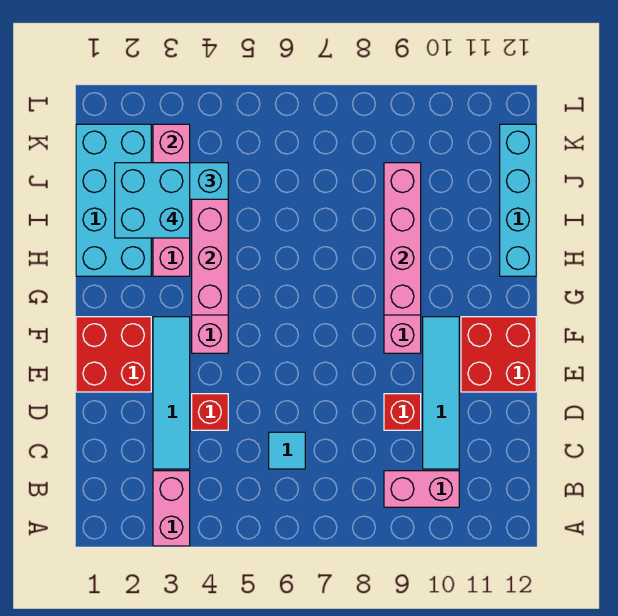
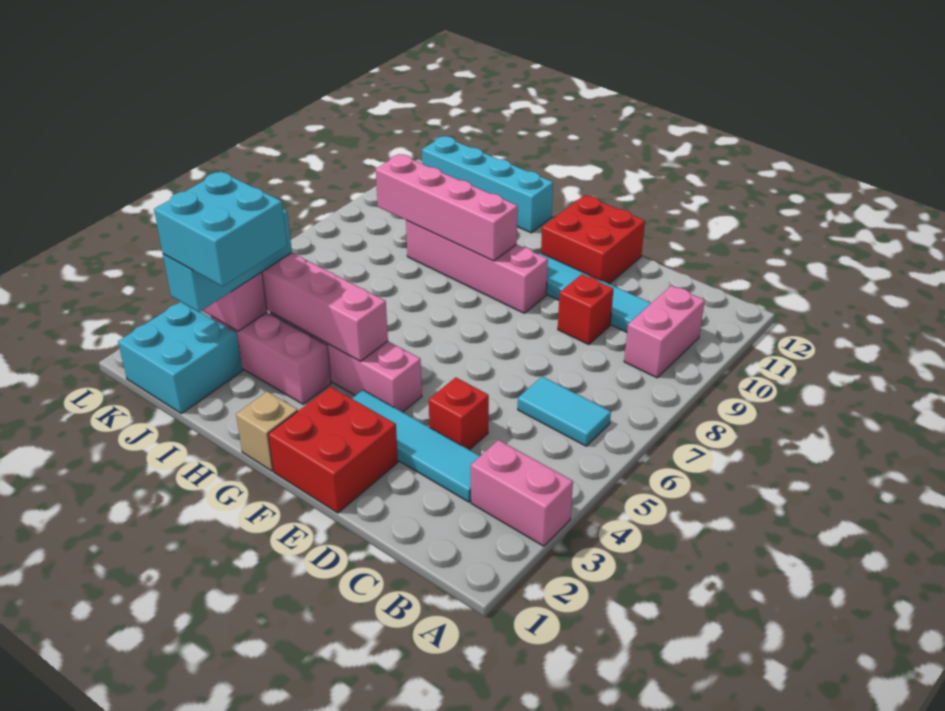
cyan tile C6 level 1 -> cyan tile B6:C6 level 1
none -> tan brick G1 level 1
cyan brick H1:K2 level 1 -> cyan brick J1:K2 level 1

